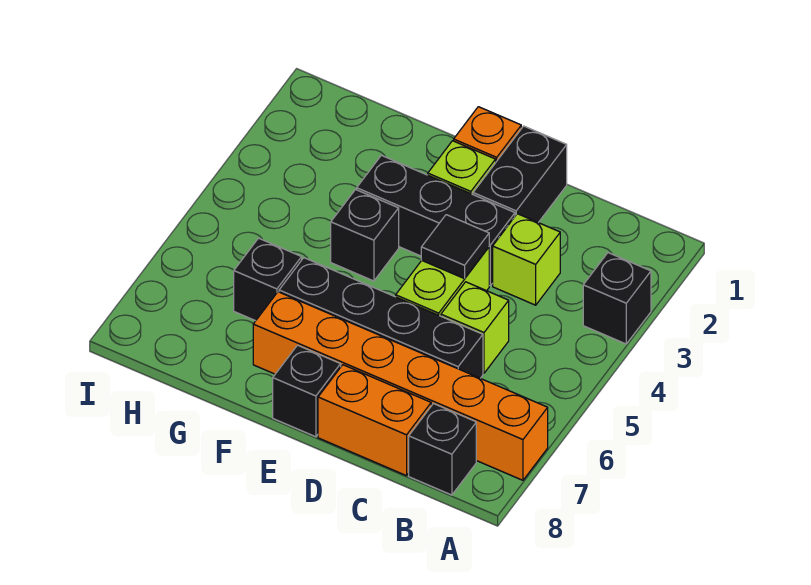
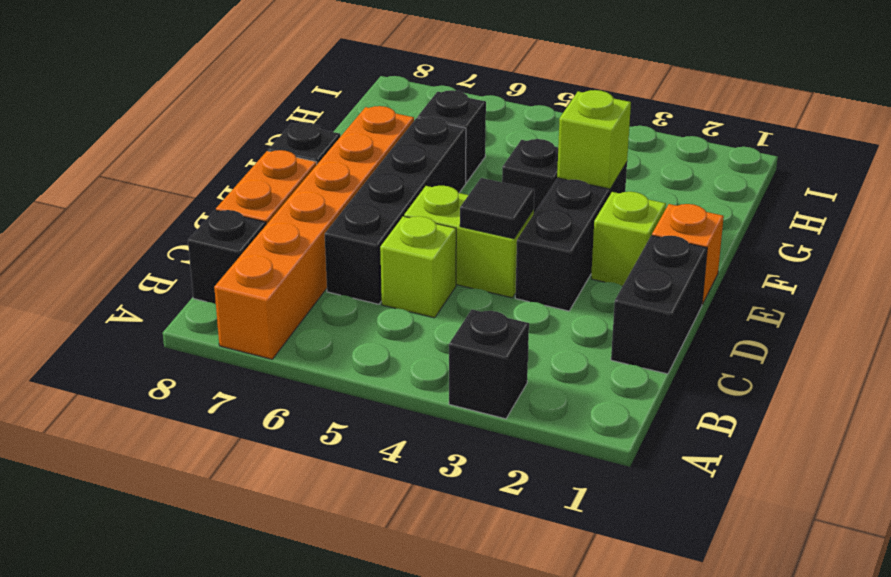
lime brick C3 level 1 -> lime brick F3 level 2
black brick D1:D2 level 1 -> black brick C1:D1 level 1

